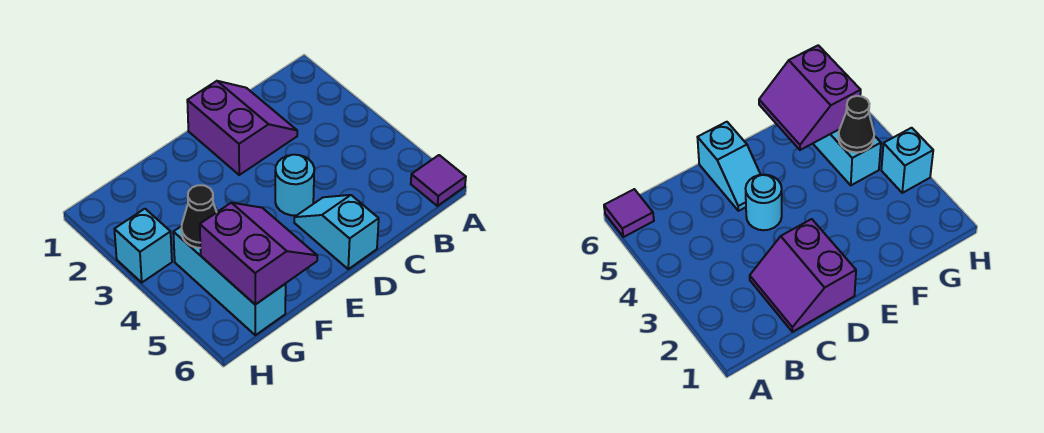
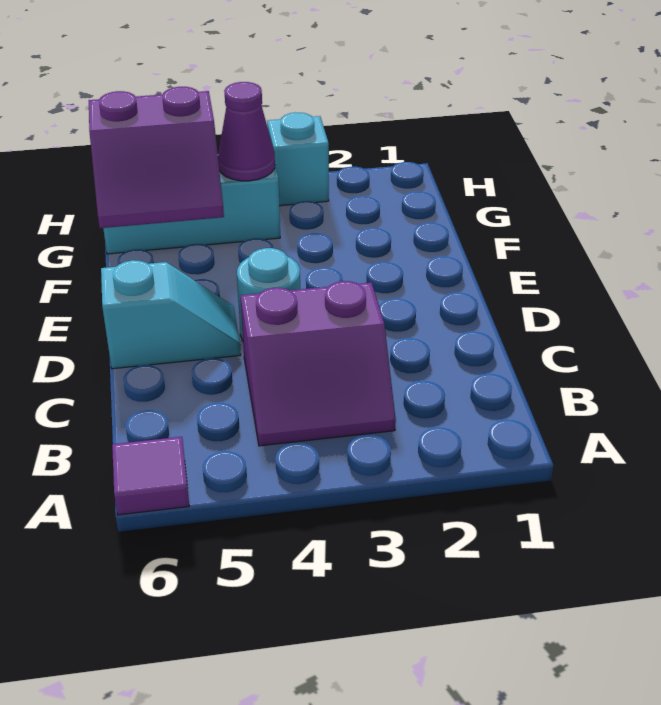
purple slope C1:D2 level 1 top D -> purple slope B3:C4 level 1 top C
black cone G4 level 2 -> purple cone G4 level 2

